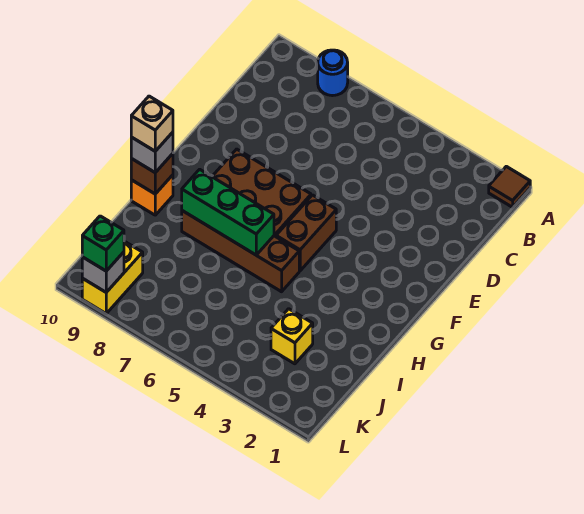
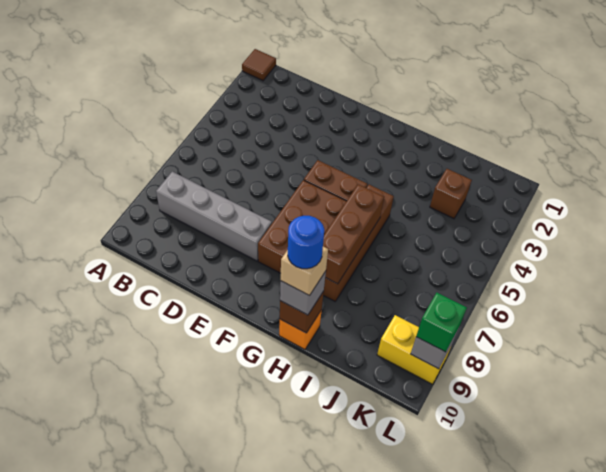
blue round brick A8 level 1 -> blue round brick H10 level 5
none -> grey brick B8:E8 level 1
green brick H6:H8 level 2 -> brown brick H6:H8 level 2
yellow brick J3 level 1 -> brown brick J3 level 1

